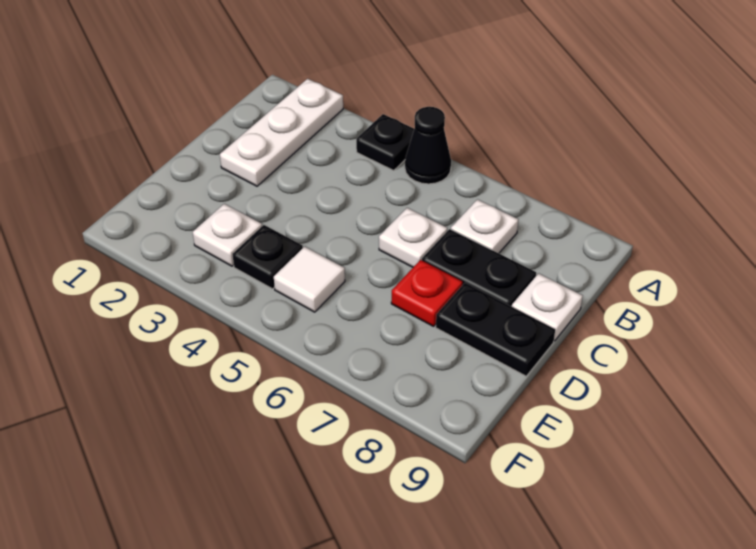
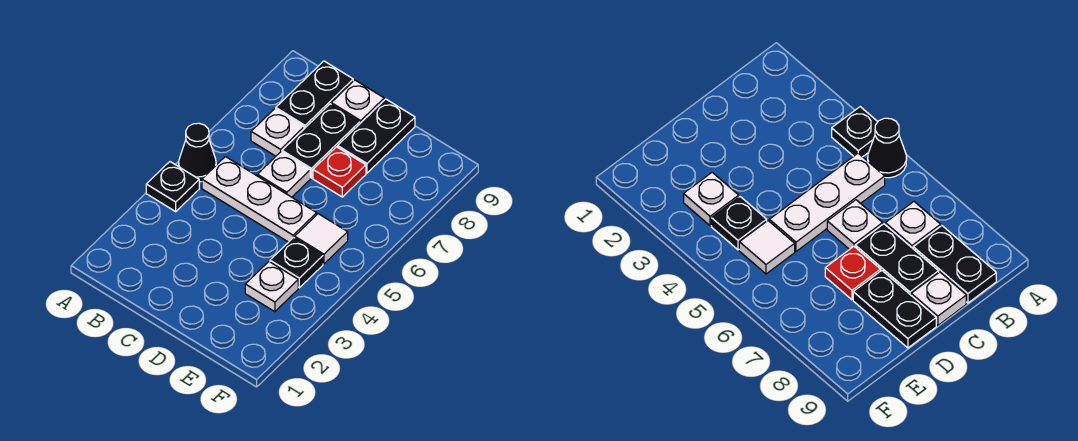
white plate A2:C2 level 1 -> white plate B5:D5 level 1
none -> black plate B8:B9 level 1

